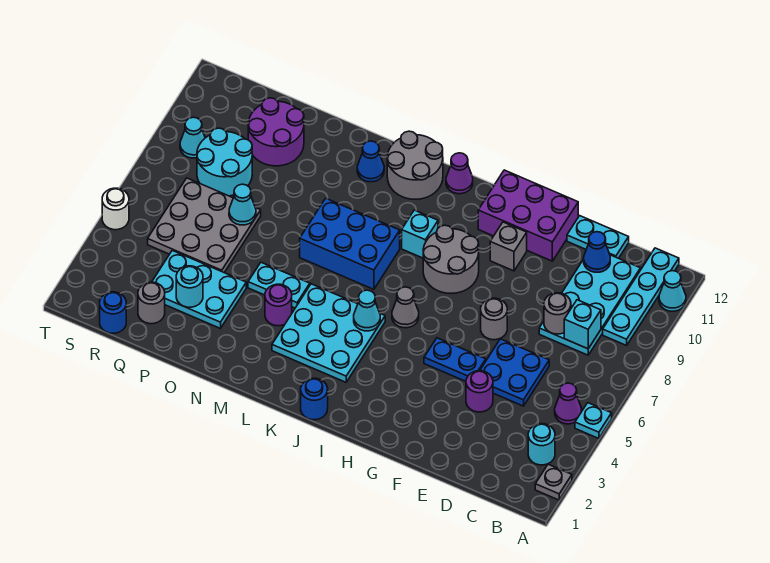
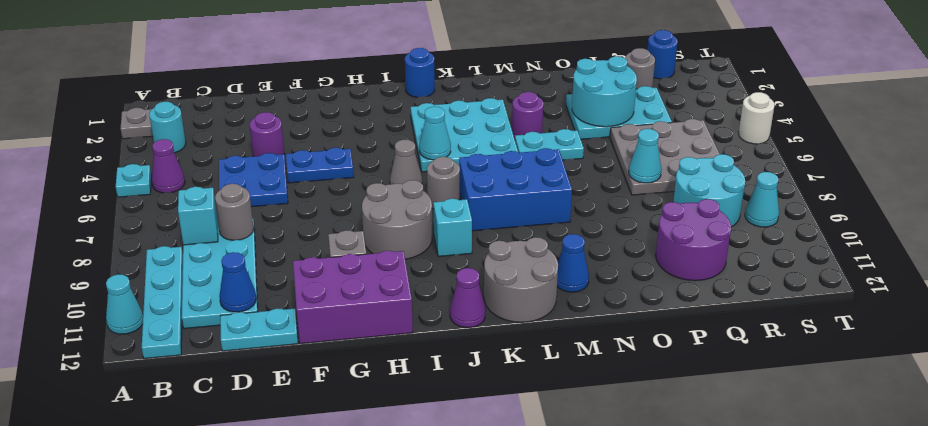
grey round brick F7 level 1 -> grey round brick J7 level 1
cyan round brick P3 level 2 -> cyan round brick O3:P4 level 2

